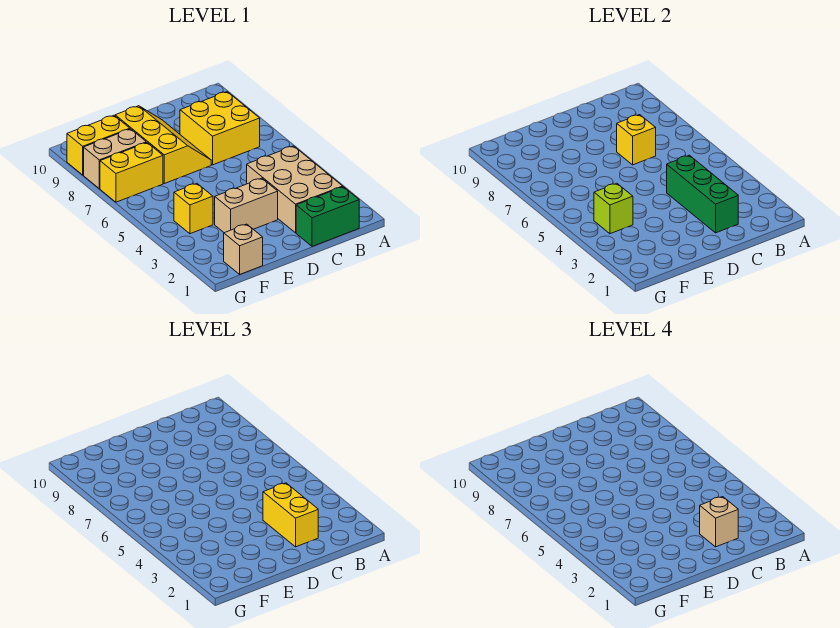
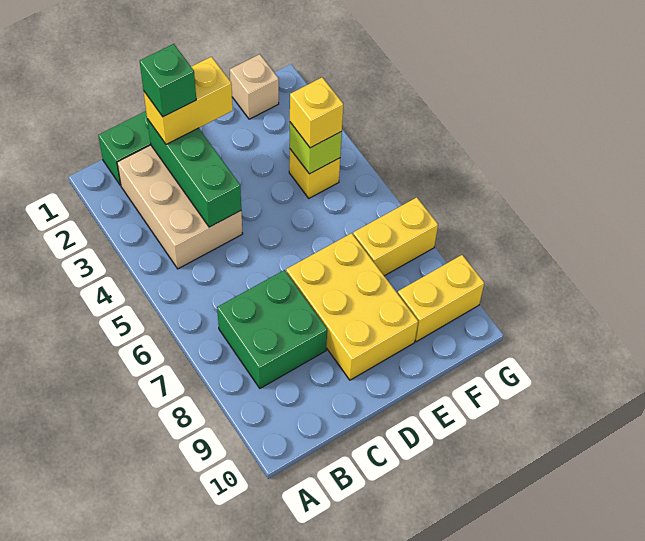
yellow brick B7:C8 level 1 -> green brick B7:C8 level 1
yellow brick C2:C3 level 3 -> yellow brick C2:D2 level 3
tan brick C2 level 4 -> green brick C2 level 4
yellow brick C7 level 2 -> yellow brick F4 level 3
tan brick D3:E3 level 1 -> none
yellow slope D7:E9 level 1 top E -> yellow brick D7:E9 level 1
tan brick F8:G8 level 1 -> none

